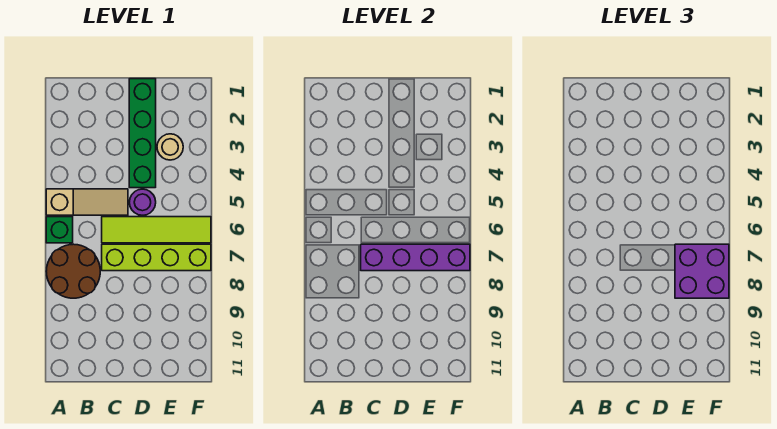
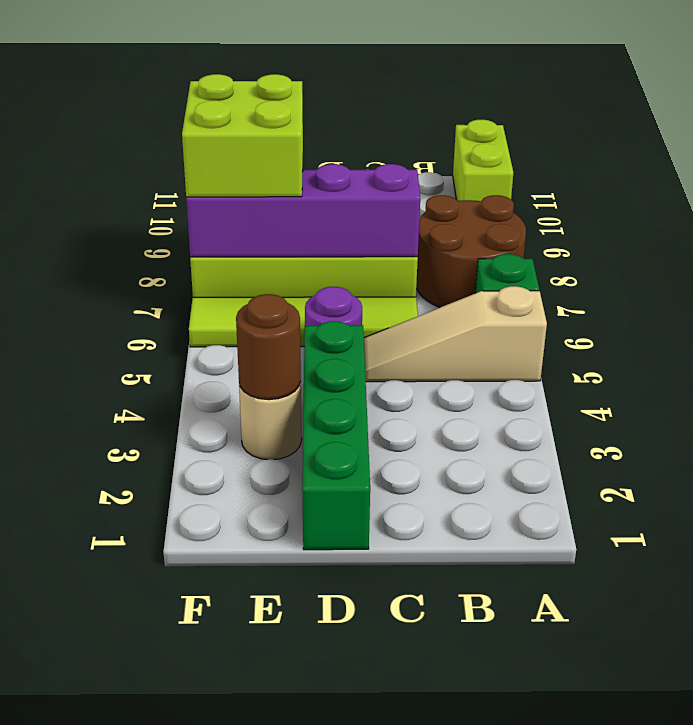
none -> lime brick A10:A11 level 1
none -> brown round brick E3 level 2
purple brick E7:F8 level 3 -> lime brick E7:F8 level 3

